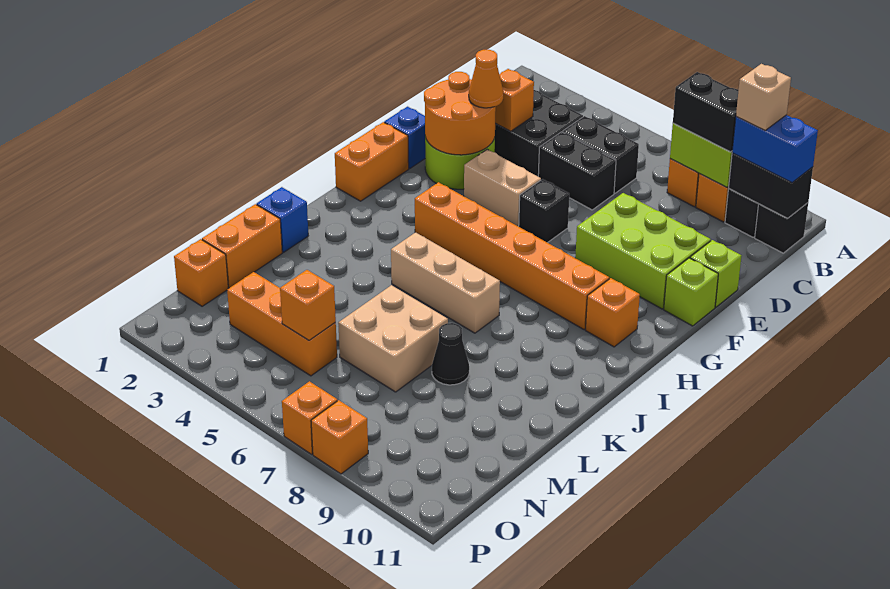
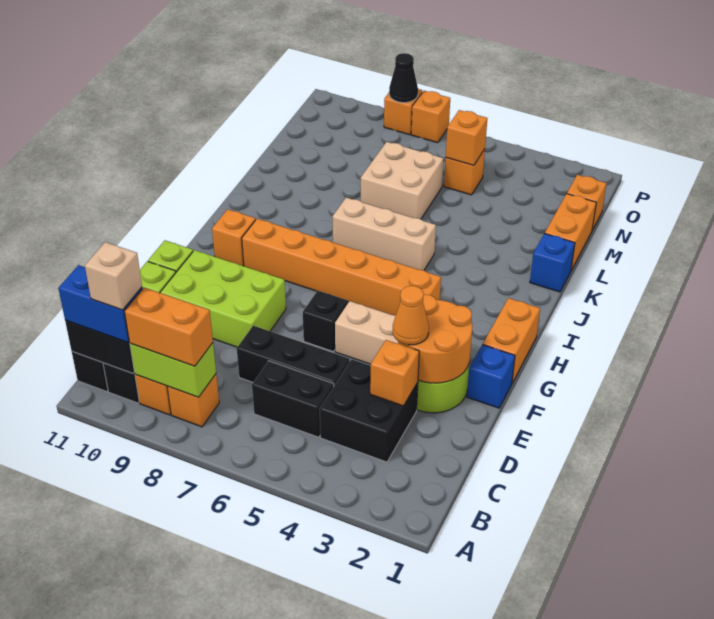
black brick B8:B9 level 3 -> orange brick B8:B9 level 3
black brick D5:D6 level 1 -> black brick D5:D7 level 1
black cone L8 level 1 -> black cone P8 level 2
orange brick N3:N5 level 1 -> orange brick N5 level 1

